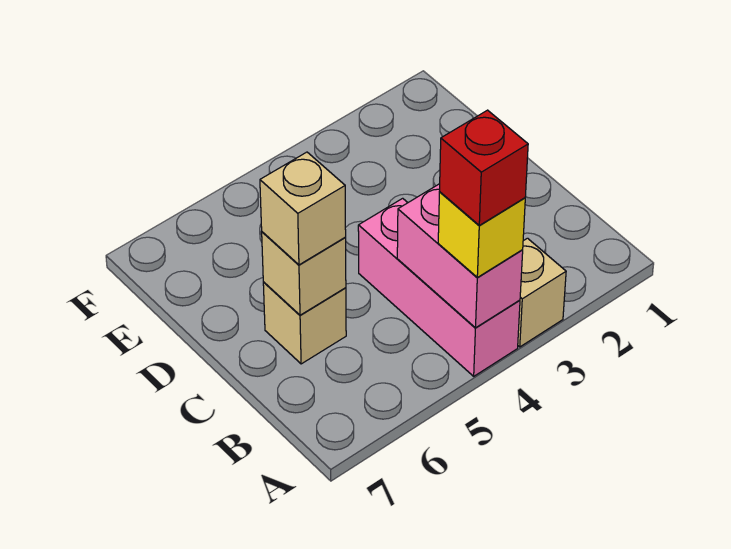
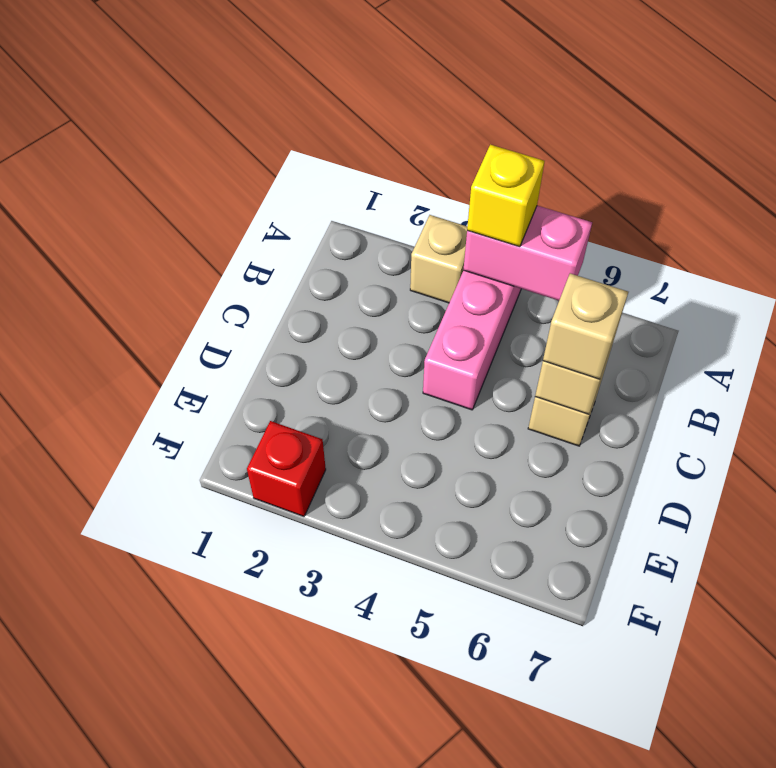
pink brick A4:B4 level 2 -> pink brick A4:A5 level 2
red brick A4 level 4 -> red brick F2 level 1

